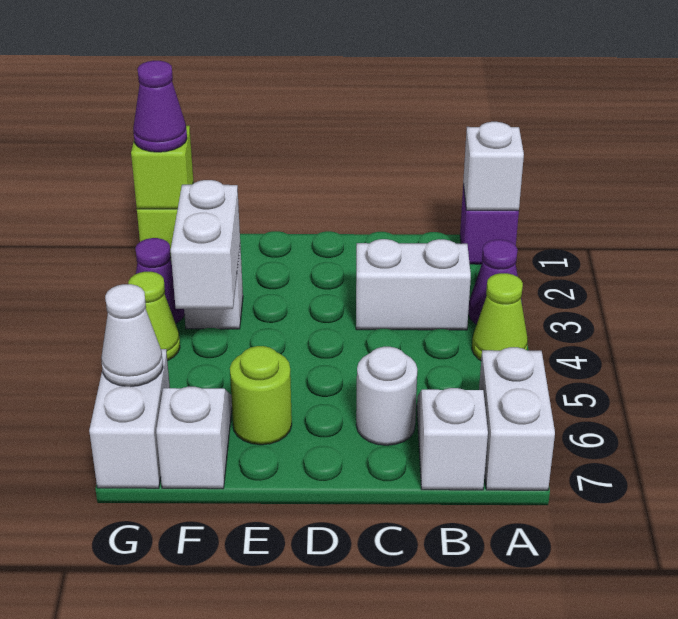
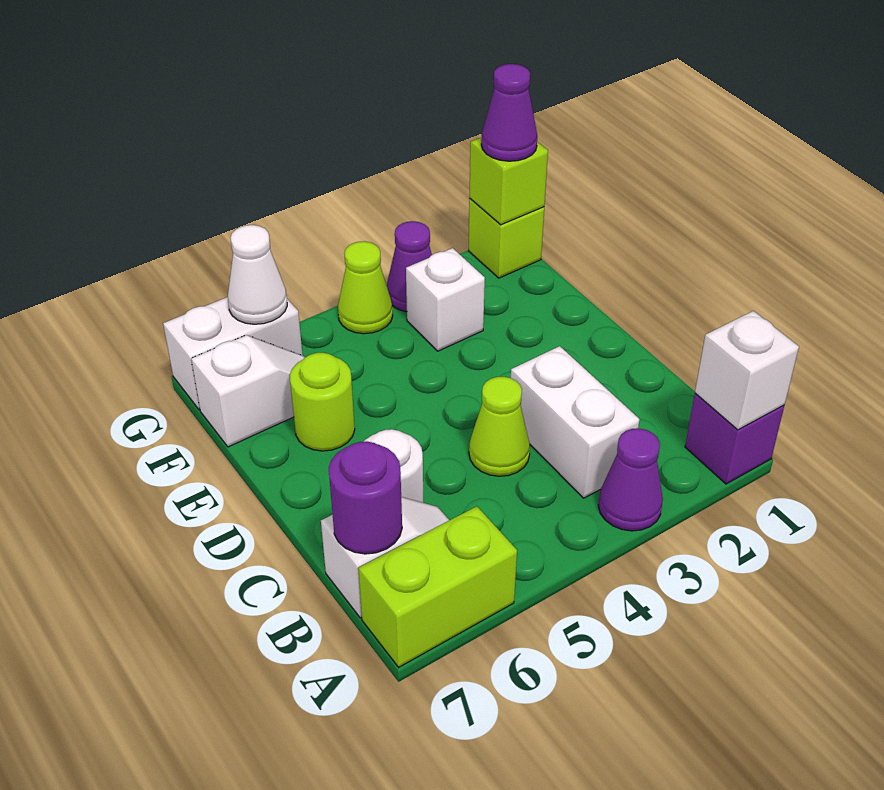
lime cone A4 level 1 -> lime cone C4 level 1
white brick A6:A7 level 1 -> lime brick A6:A7 level 1
none -> purple round brick B7 level 2
white brick F3:F4 level 2 -> none

